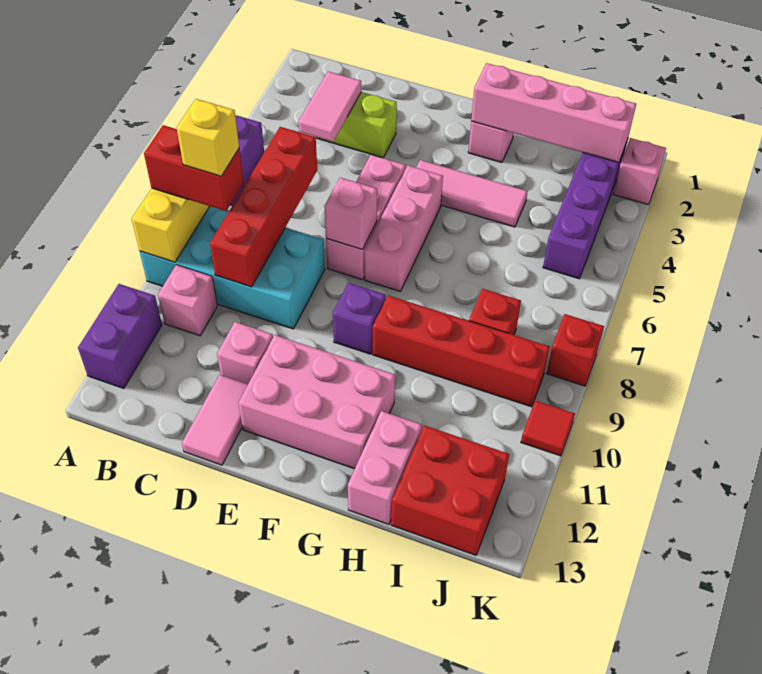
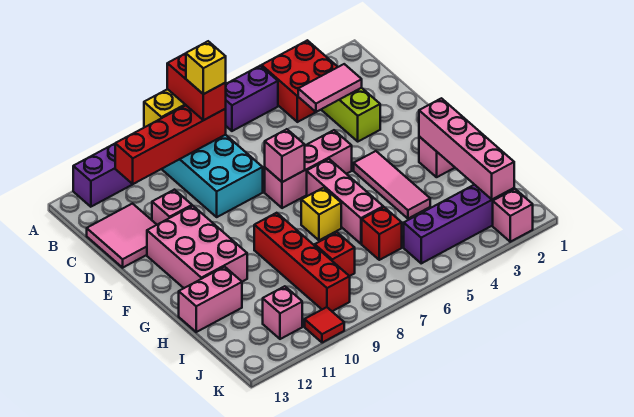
pink brick B10 level 1 -> pink brick J11 level 1
red brick C6:C9 level 2 -> red brick B8:B11 level 2
pink tile D12:D13 level 1 -> pink tile C12:D13 level 1
pink brick F5:F7 level 1 -> pink brick F6:H6 level 1
purple brick F9 level 1 -> none
none -> yellow brick G7 level 1
red brick I12:J13 level 1 -> red brick A3:B4 level 1
red brick K8 level 1 -> red brick I6 level 1

